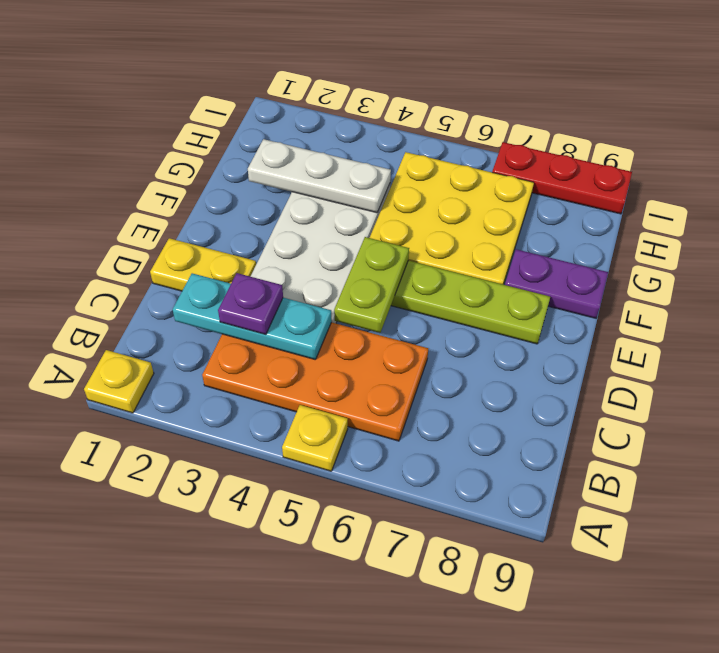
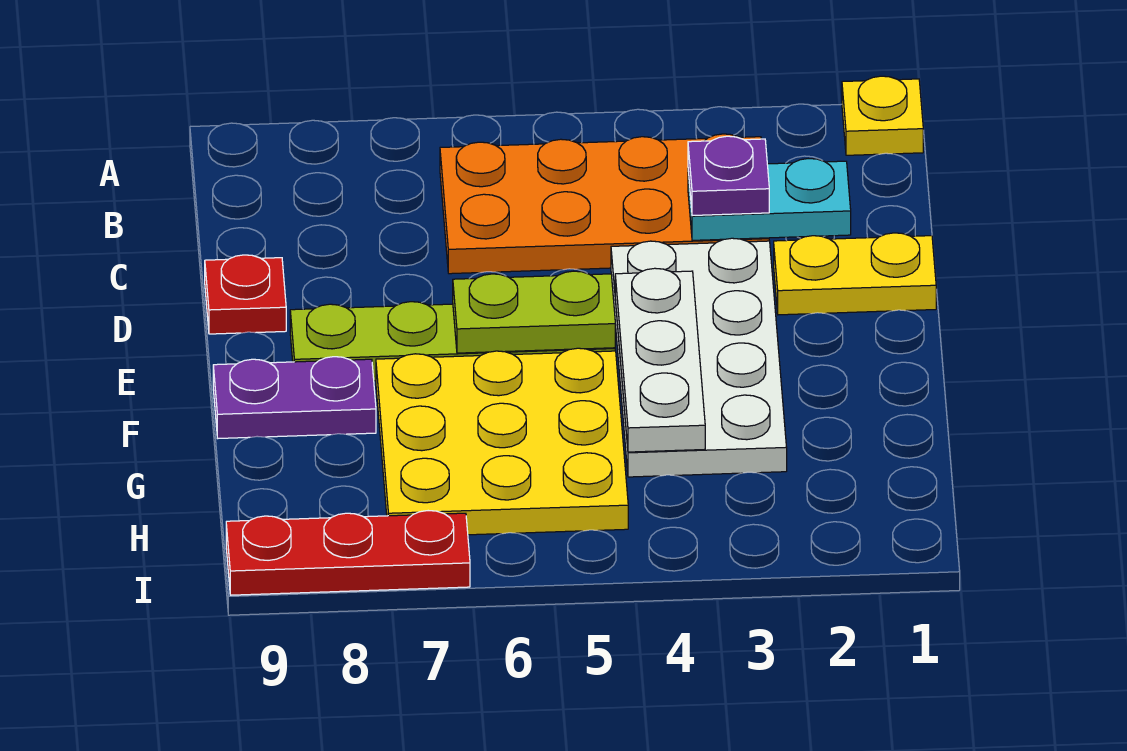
yellow plate A5 level 1 -> none
cyan plate C2:C4 level 2 -> cyan plate C2:C3 level 2
lime plate D5:E5 level 2 -> lime plate E5:E6 level 2
none -> red plate D9 level 1
white plate G2:G4 level 2 -> white plate E4:G4 level 2

